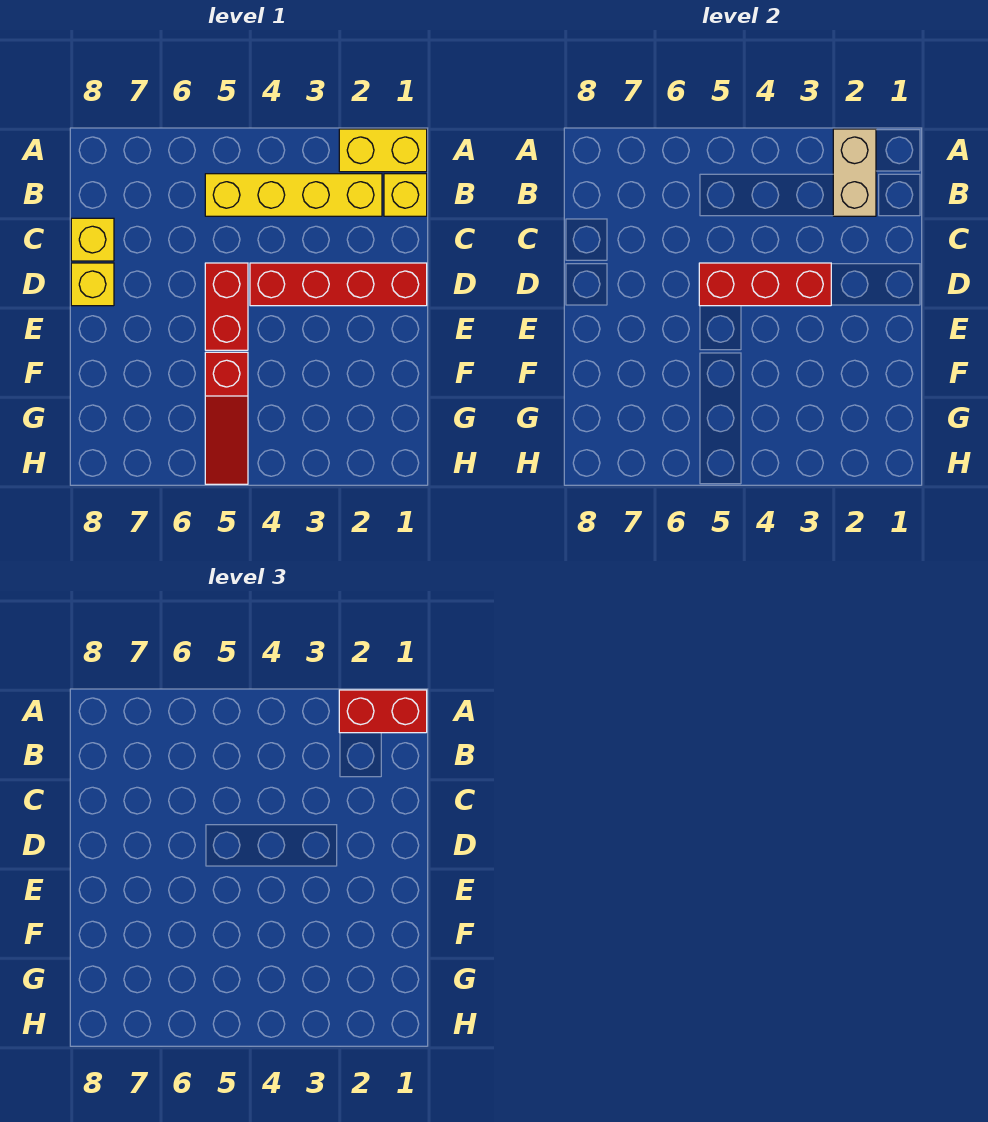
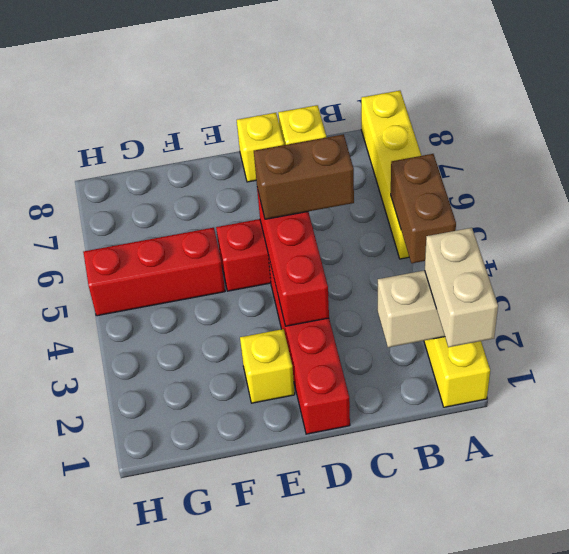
red brick A1:A2 level 3 -> tan brick A1:A2 level 3
none -> brown brick A4:A5 level 2
yellow brick B1 level 1 -> yellow brick E2 level 1
yellow brick B2:B5 level 1 -> yellow brick A5:A8 level 1
none -> brown brick C5:D5 level 3
red slope F5:H5 level 1 top F -> red brick F5:H5 level 1

